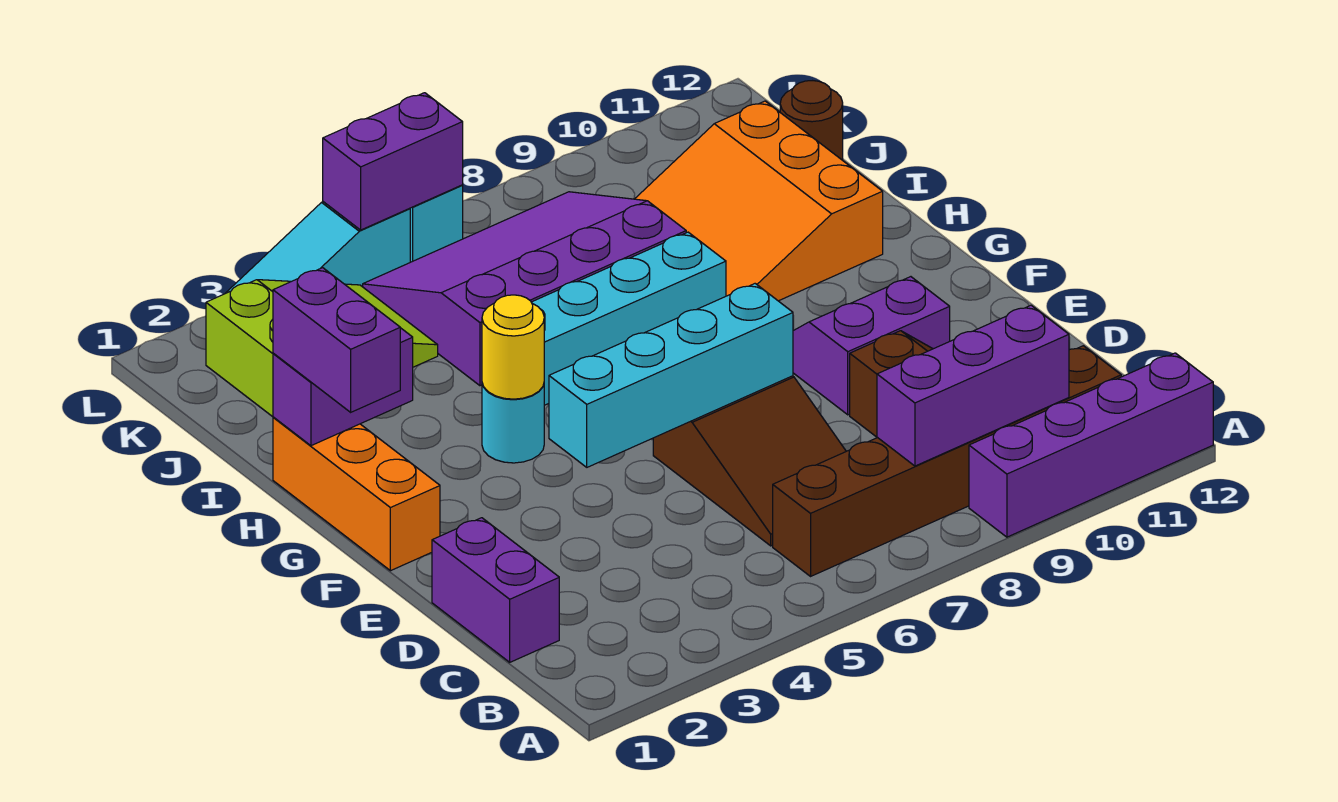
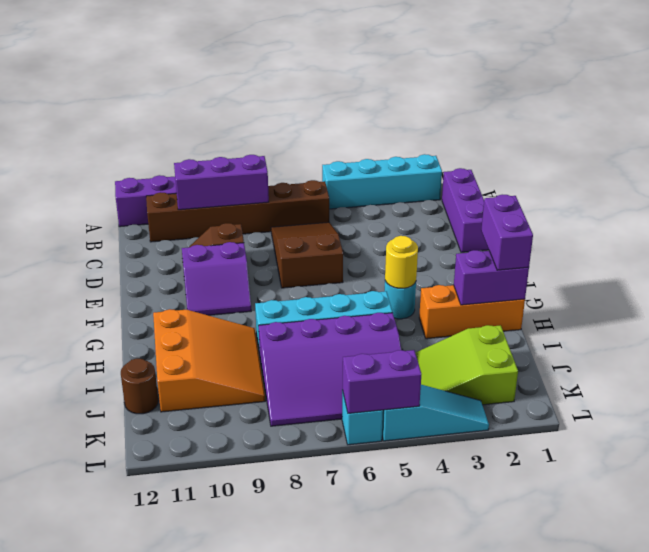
purple brick C1:D1 level 1 -> purple brick B1:D1 level 1
cyan brick E4:E7 level 2 -> cyan brick A2:A5 level 1
orange brick F1:H1 level 1 -> orange brick H1:H3 level 1

